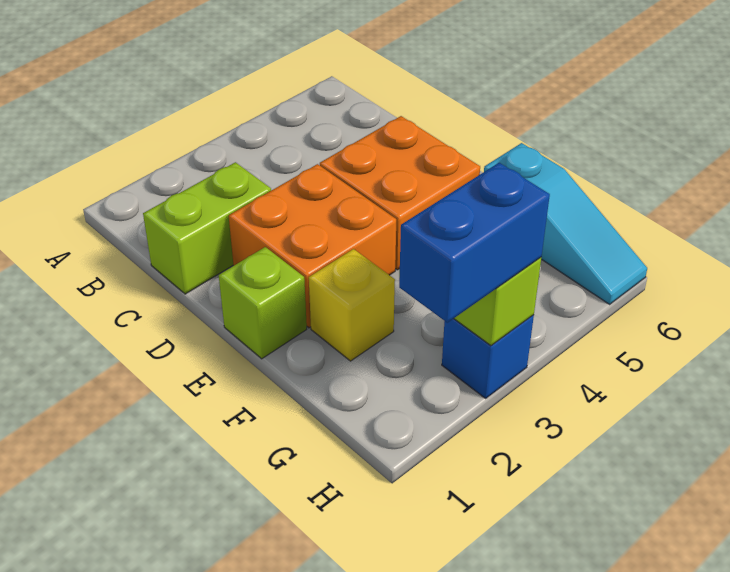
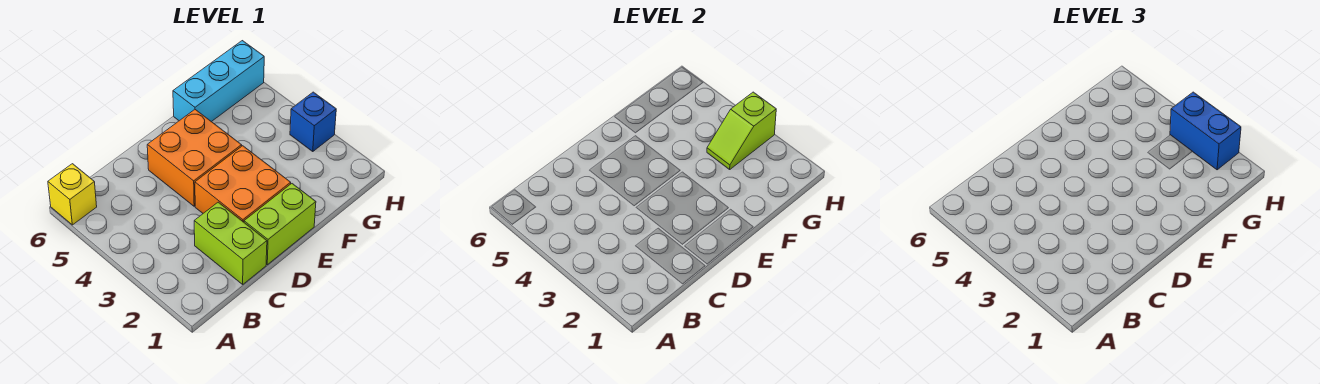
lime brick E1 level 1 -> lime brick D1:E1 level 1
yellow brick F2 level 1 -> yellow brick A6 level 1
cyan slope F6:H6 level 1 top F -> cyan brick F6:H6 level 1

